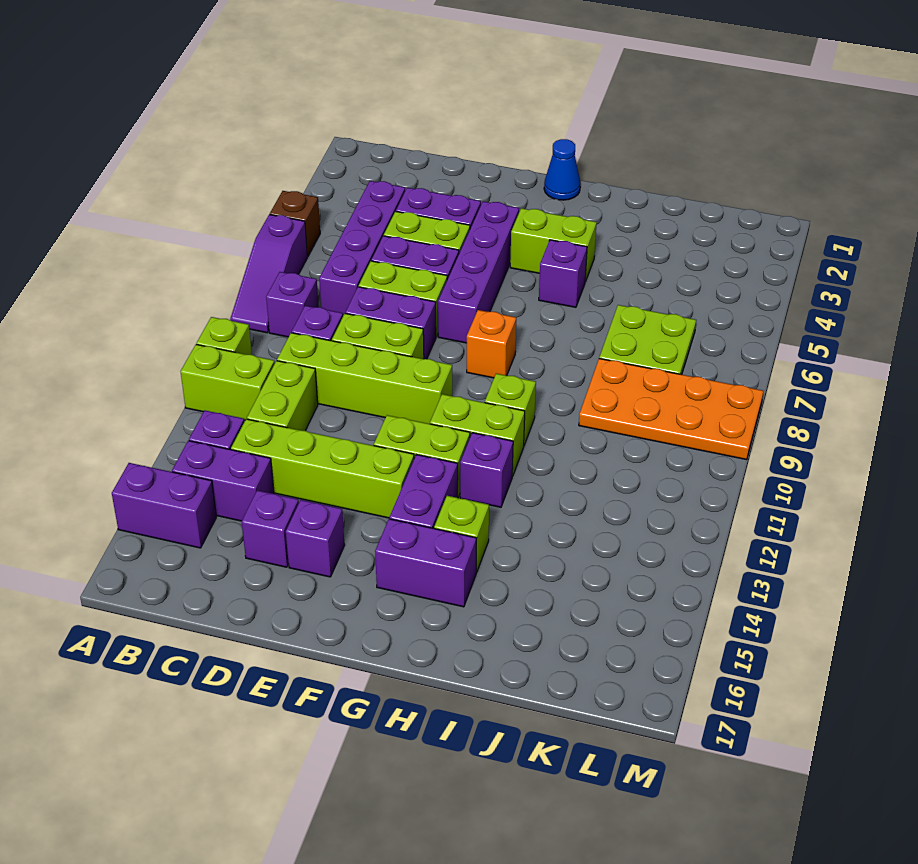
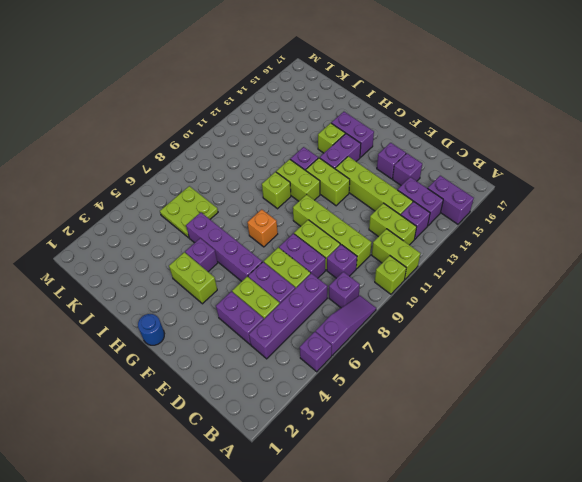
brown brick A5 level 1 -> purple brick A5 level 1
lime brick C11:C12 level 1 -> lime brick B12:C12 level 1
purple brick F4:F7 level 1 -> purple brick F6:I6 level 1
blue cone G1 level 1 -> blue round brick G1 level 1
orange plate J8:M9 level 1 -> none

